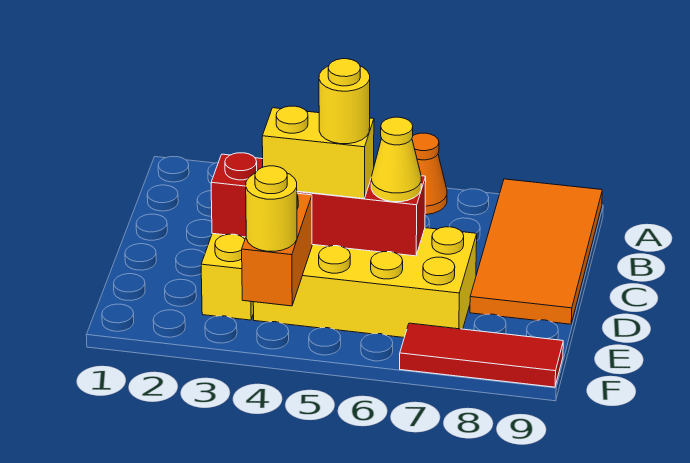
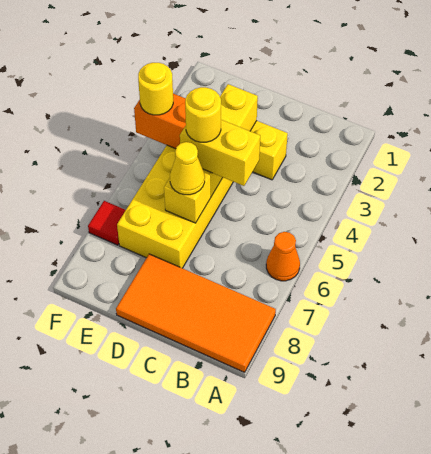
red brick D3:D6 level 2 -> yellow brick D3:D6 level 2
yellow brick D4:D5 level 3 -> yellow brick C5:D5 level 3
red tile F7:F9 level 1 -> red tile F7 level 1

